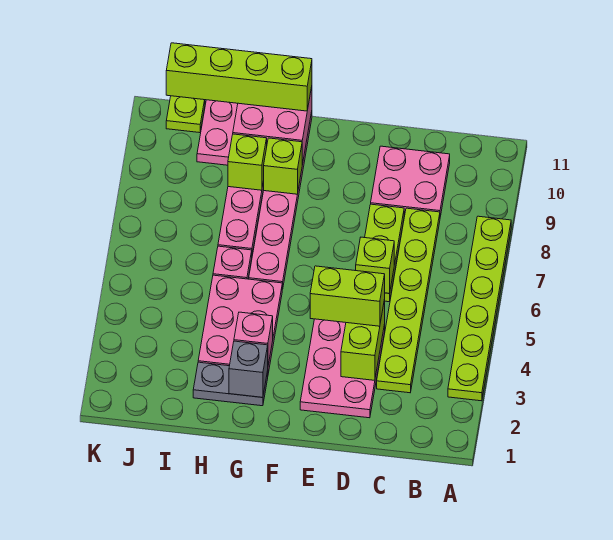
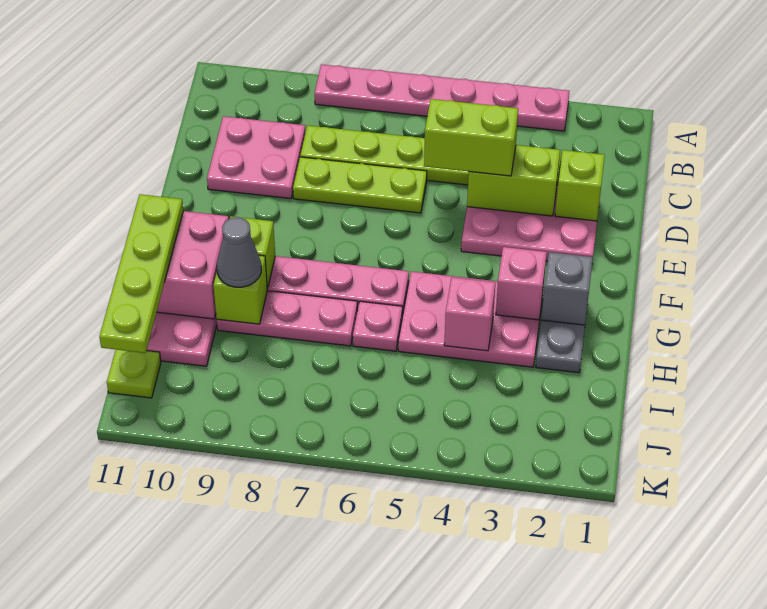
lime plate A3:A8 level 1 -> pink plate A3:A8 level 1
lime brick D4:E4 level 3 -> lime brick D4:D5 level 3
lime brick D6 level 2 -> lime brick D2 level 2
lime brick G11:J11 level 3 -> lime plate G11:J11 level 3
none -> pink brick H4 level 2
none -> grey cone H9 level 3

